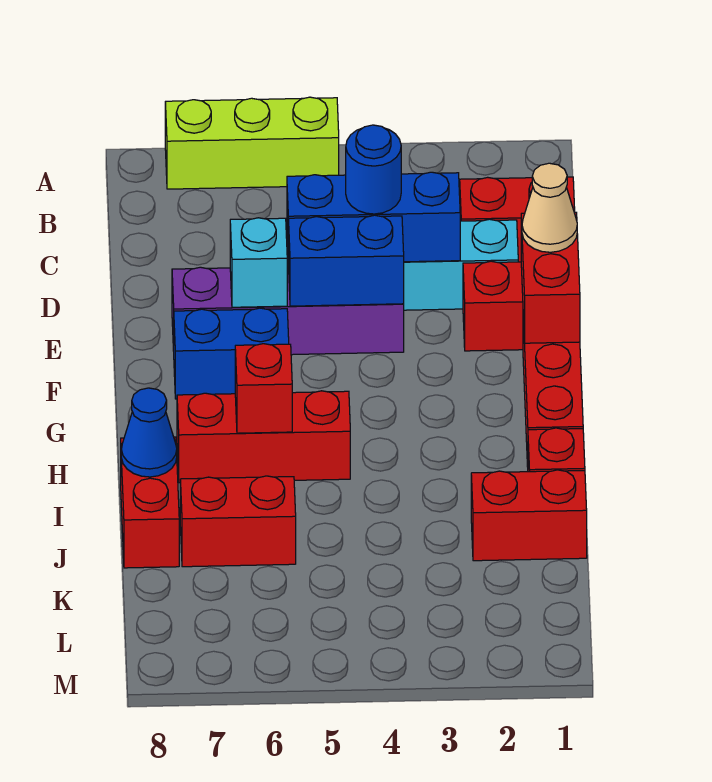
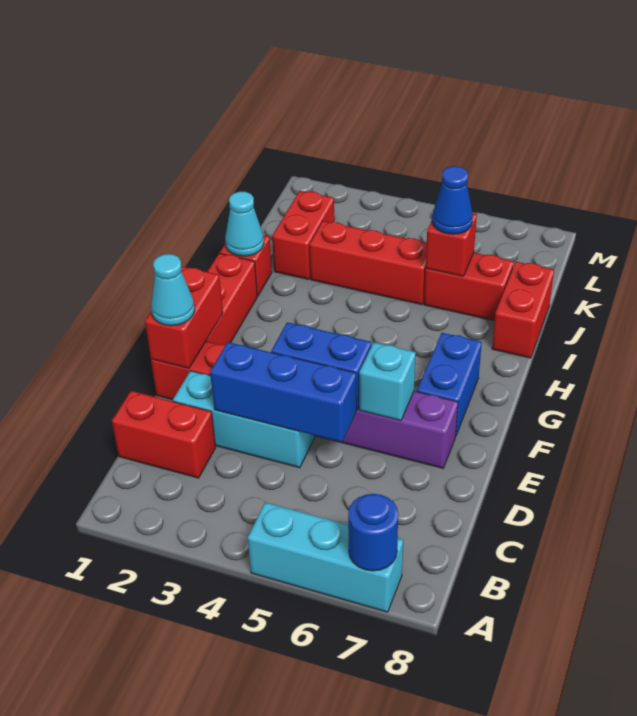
lime brick A5:A7 level 1 -> cyan brick A5:A7 level 1
blue round brick D4 level 3 -> blue round brick A7 level 2
tan cone E1 level 3 -> cyan cone E1 level 3
blue brick F6:F7 level 1 -> blue brick F7:G7 level 1
red brick H5:H7 level 1 -> red brick J3:J5 level 1
red brick H6 level 2 -> red brick J6 level 2
none -> cyan cone I1 level 2
blue cone I8 level 2 -> blue cone J6 level 3
red brick J1:J2 level 1 -> red brick J2:K2 level 1

